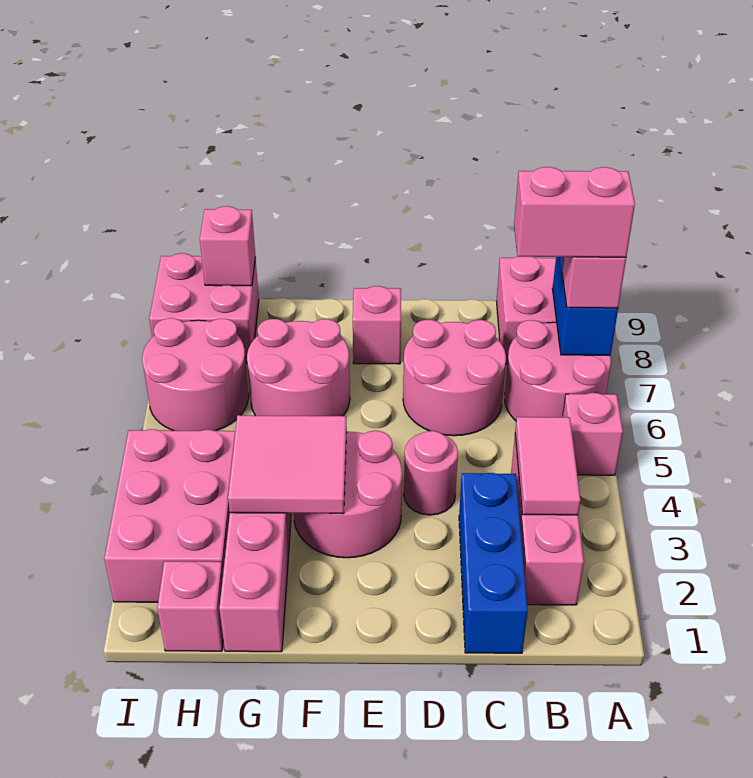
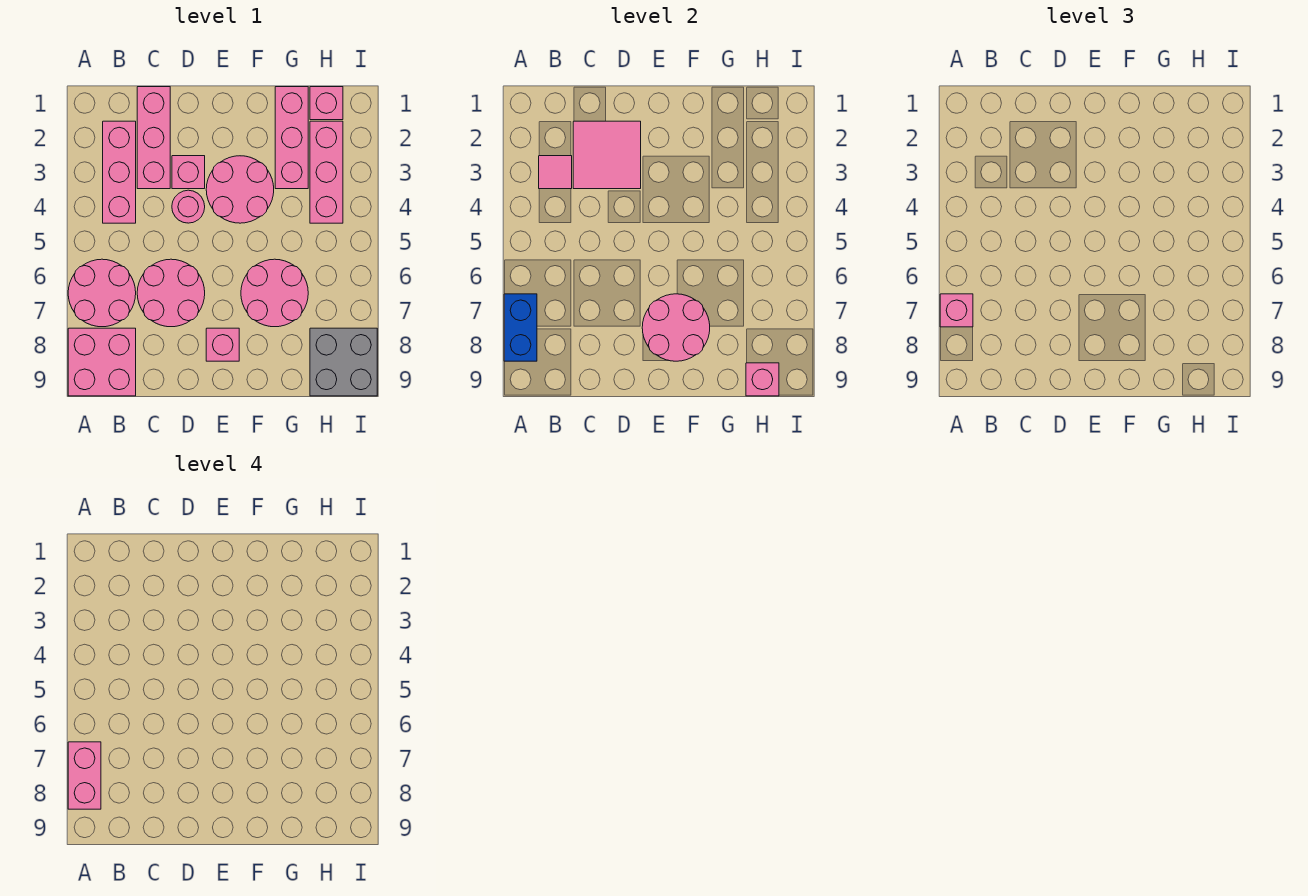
pink brick A5 level 1 -> pink brick D3 level 1
pink brick A7:B7 level 4 -> pink brick A7:A8 level 4
pink tile B3:B4 level 2 -> pink tile B3 level 2
blue brick C1:C3 level 1 -> pink brick C1:C3 level 1
pink tile F3:G4 level 2 -> pink tile C2:D3 level 2
pink brick H2:I4 level 1 -> pink brick H2:H4 level 1
pink round brick H6:I7 level 1 -> pink round brick E7:F8 level 2
pink brick H8:I9 level 1 -> grey brick H8:I9 level 1

